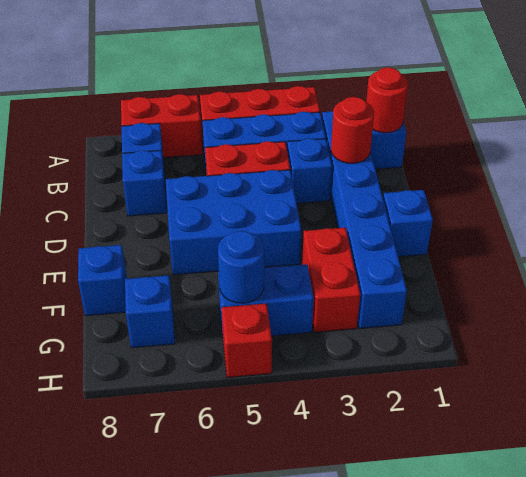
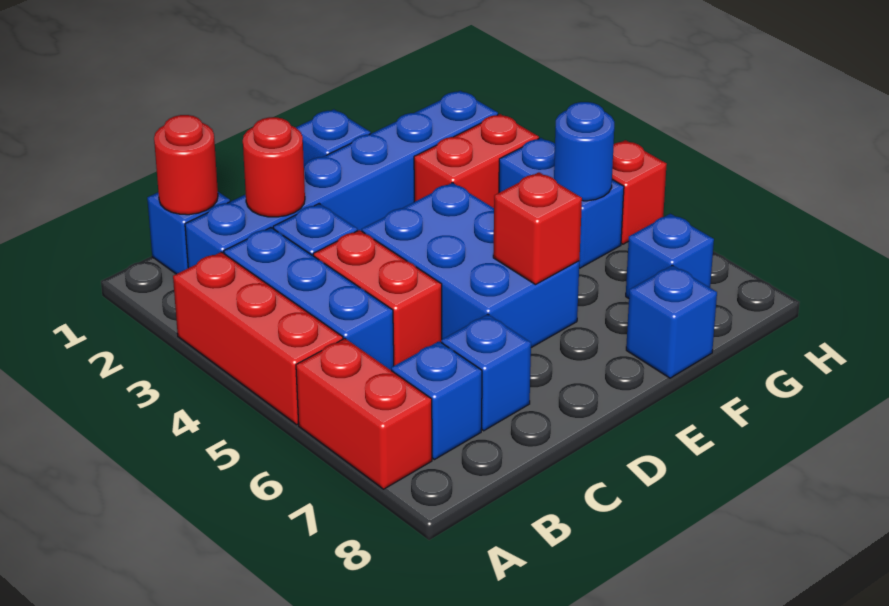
none -> red brick E6 level 2

